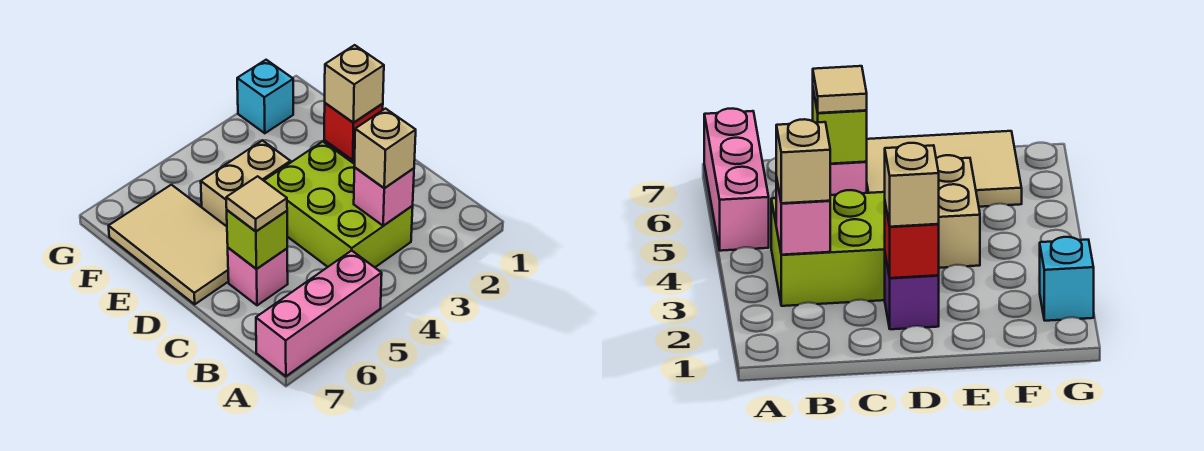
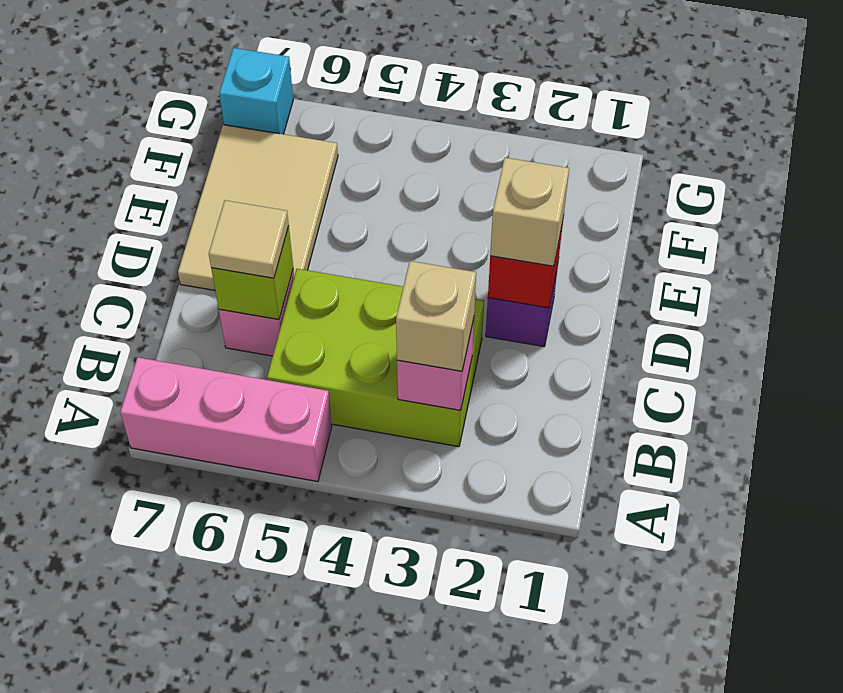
lime brick B3:D4 level 1 -> lime brick B3:C5 level 1
tan brick E4:E5 level 1 -> none
cyan brick G2 level 1 -> cyan brick G7 level 1

